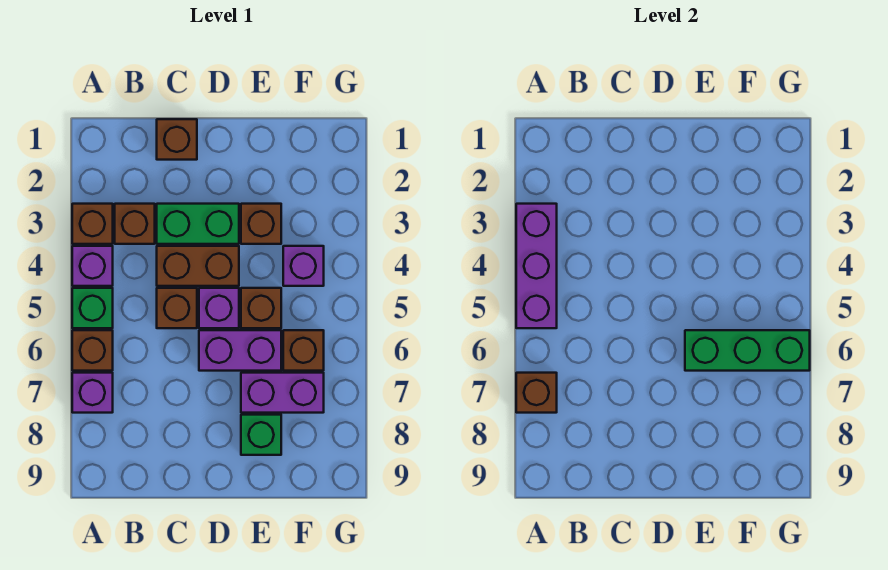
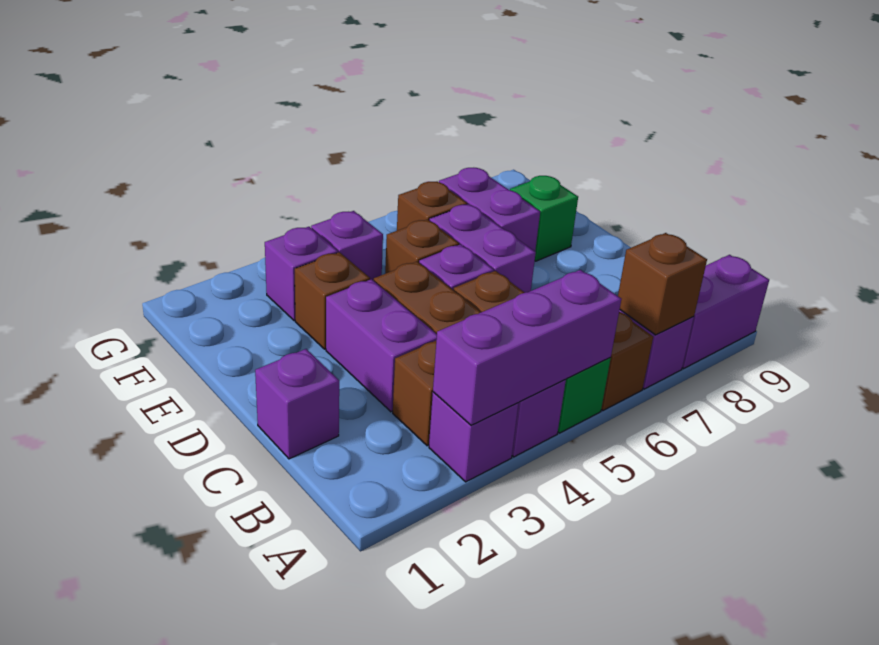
brown brick A3 level 1 -> purple brick A3 level 1
none -> purple brick A8:A9 level 1
brown brick C1 level 1 -> purple brick C1 level 1
green brick C3:D3 level 1 -> purple brick C3:D3 level 1
green brick E6:G6 level 2 -> none
none -> purple brick F3 level 1

